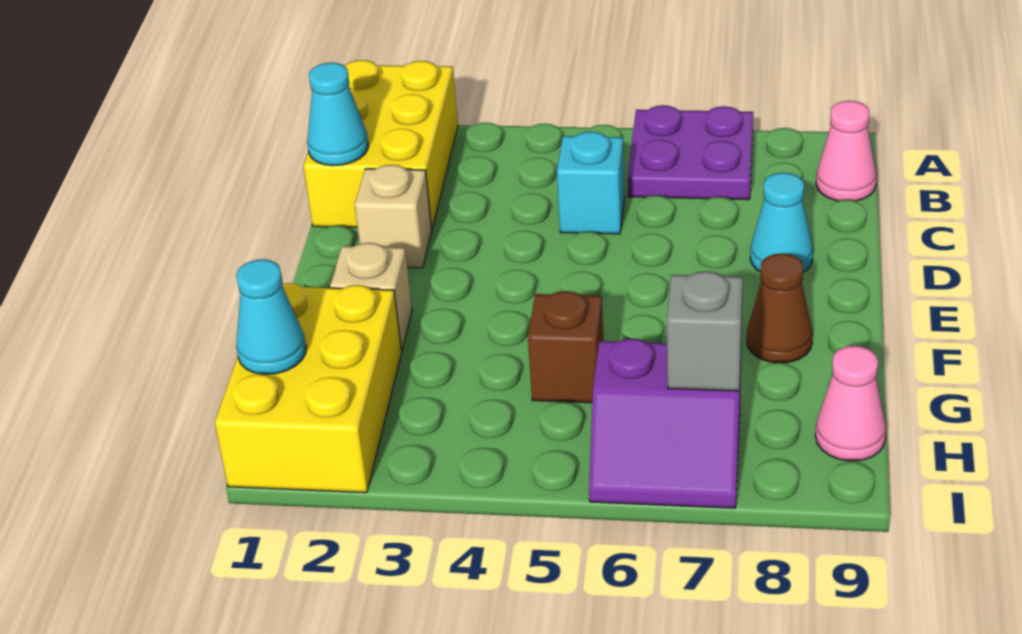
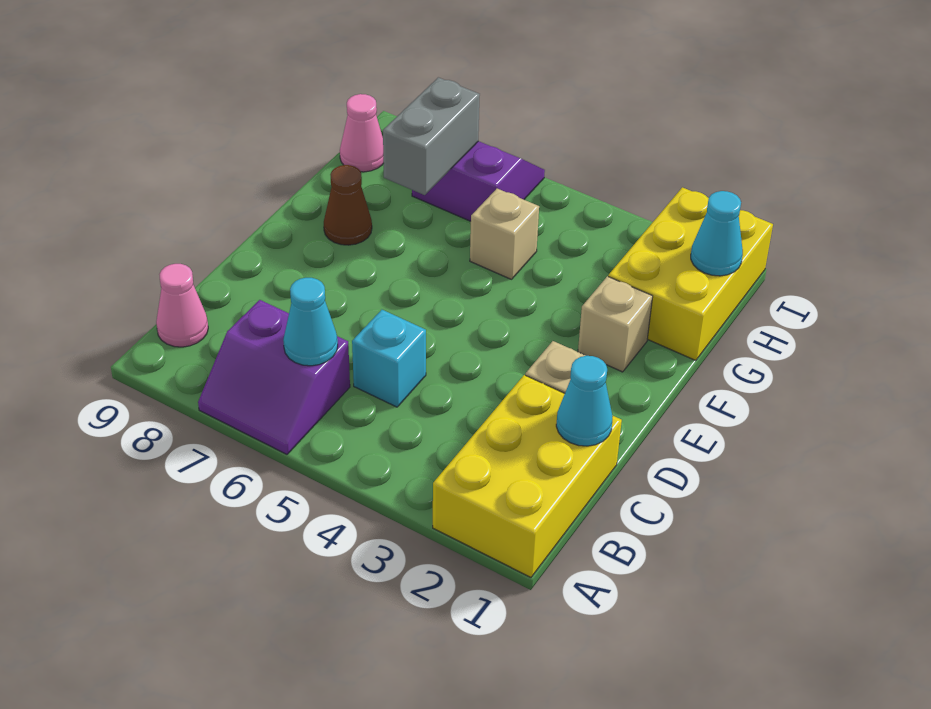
purple plate A6:B7 level 1 -> purple slope A6:B7 level 1 top B
cyan cone D8 level 1 -> cyan cone B6 level 2
brown brick G5 level 1 -> tan brick G5 level 1
grey brick H7 level 2 -> grey brick G7:H7 level 2

